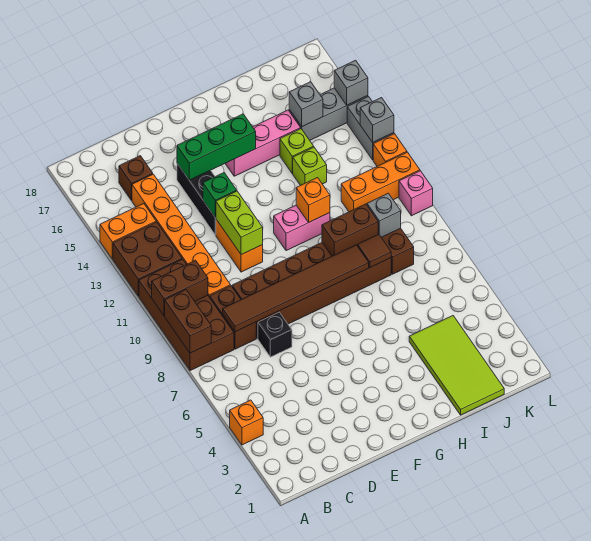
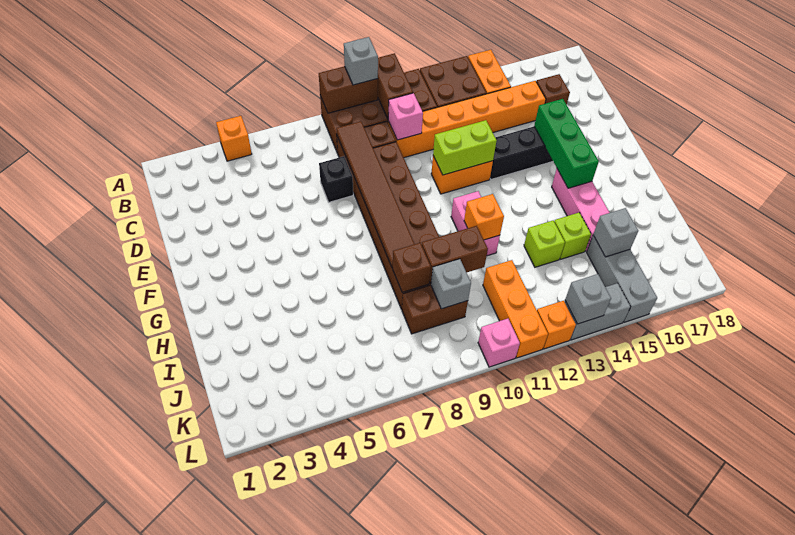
none -> pink brick C10 level 2
green brick E13 level 2 -> none
brown brick H9:I9 level 2 -> brown brick I9:I10 level 2
lime tile I1:J4 level 1 -> none
brown tile I8 level 2 -> brown brick I8 level 2
grey brick L15 level 2 -> grey brick A9 level 3

